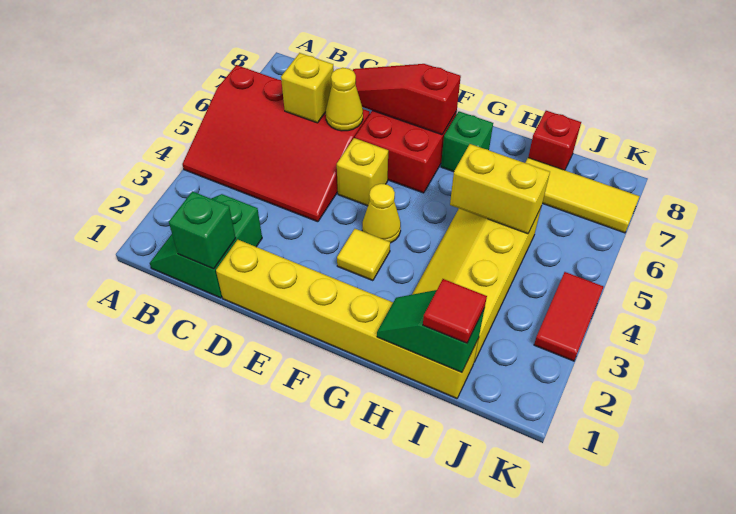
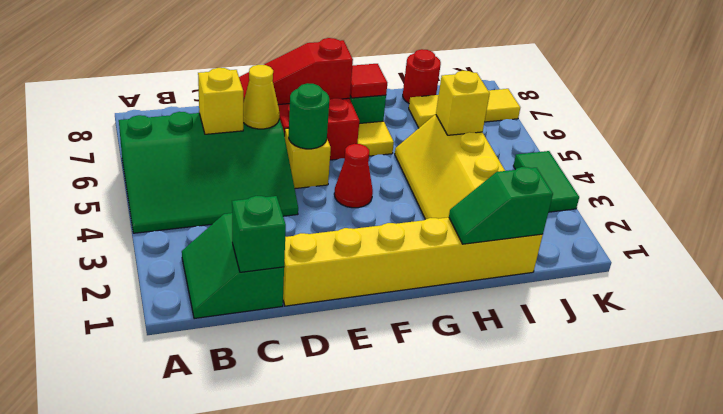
red slope A4:D6 level 1 top 6 -> green slope A4:D6 level 1 top 6
none -> green round brick E5 level 2
yellow tile F3 level 1 -> yellow tile G6 level 1
yellow cone F4 level 1 -> red cone F4 level 1
yellow brick H5:I5 level 2 -> yellow brick I5 level 2
red tile I1 level 3 -> red tile G7 level 2
red brick I8 level 1 -> red round brick I8 level 1
red tile K3:K4 level 1 -> green tile K3:K4 level 1

